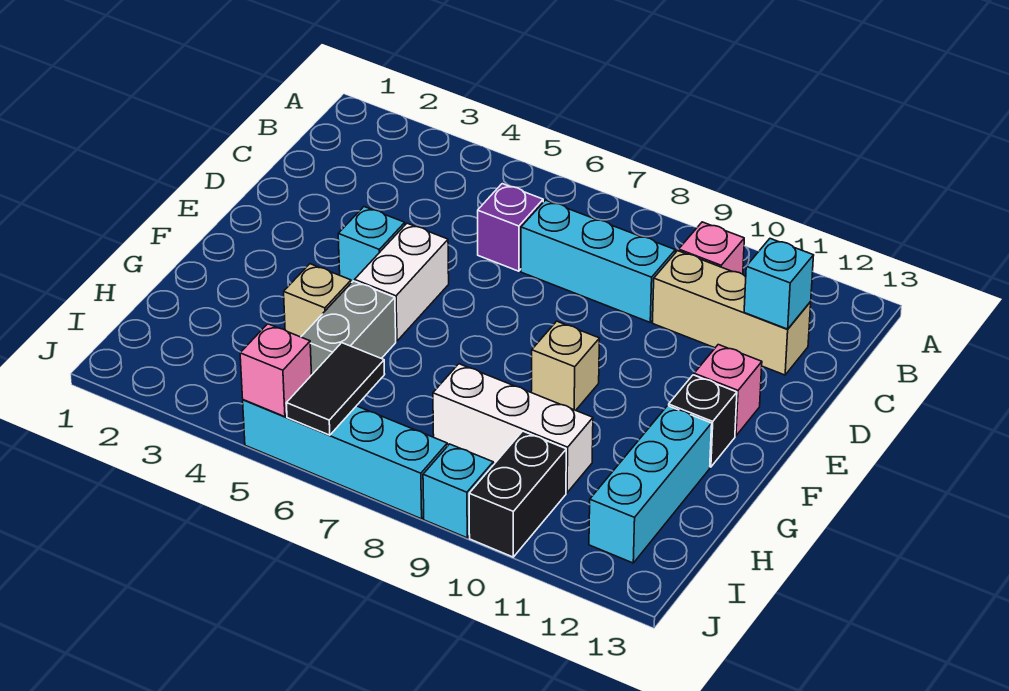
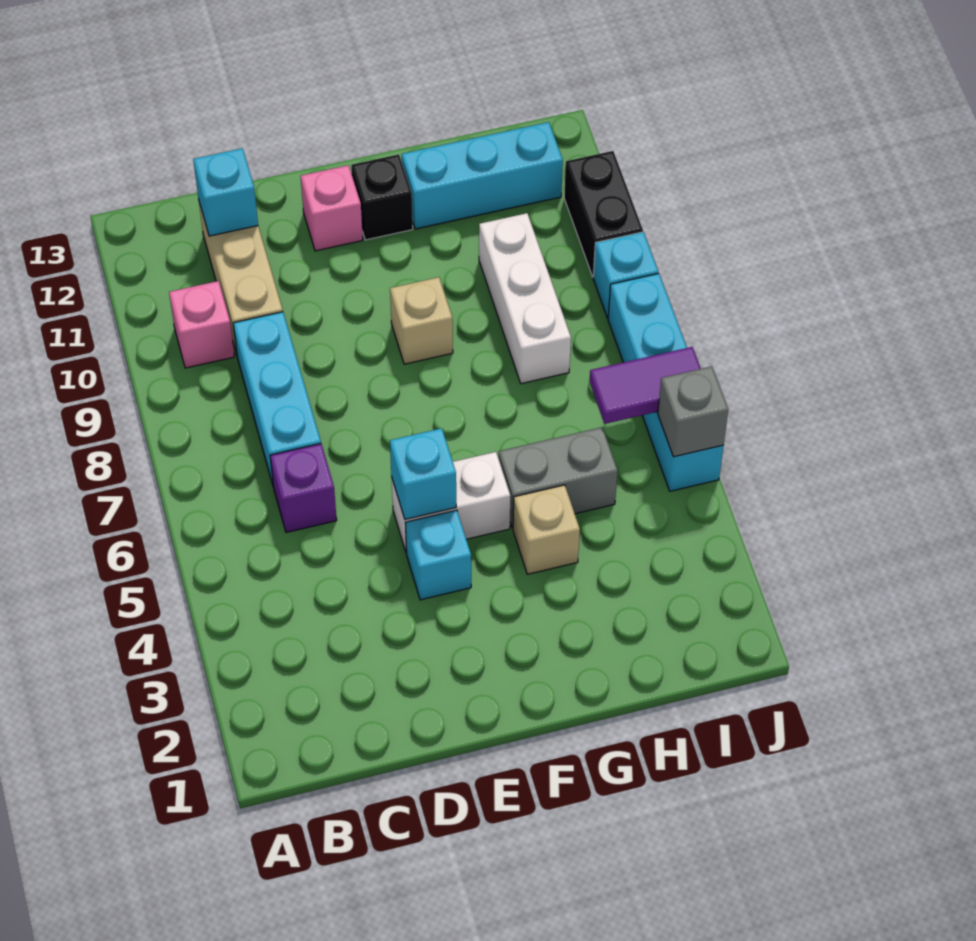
none -> cyan brick E5 level 2
black tile I6:J6 level 2 -> purple tile I6:J6 level 2
black brick I10:J10 level 1 -> black brick J10:J11 level 1
pink brick J5 level 2 -> grey brick J5 level 2

